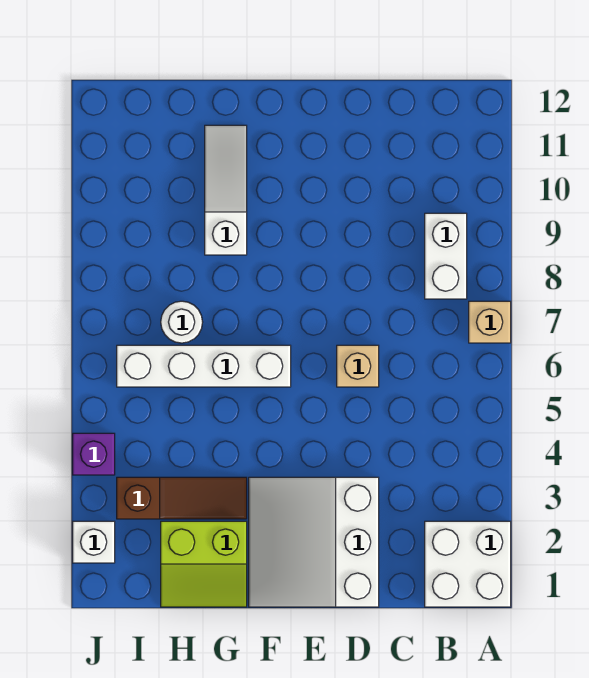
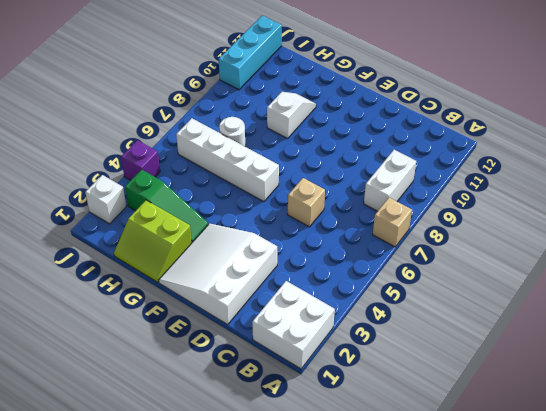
brown slope G3:I3 level 1 top I -> green slope G3:I3 level 1 top I
white slope G9:G11 level 1 top 9 -> white slope G9:G10 level 1 top 9
none -> cyan brick J10:J12 level 1

